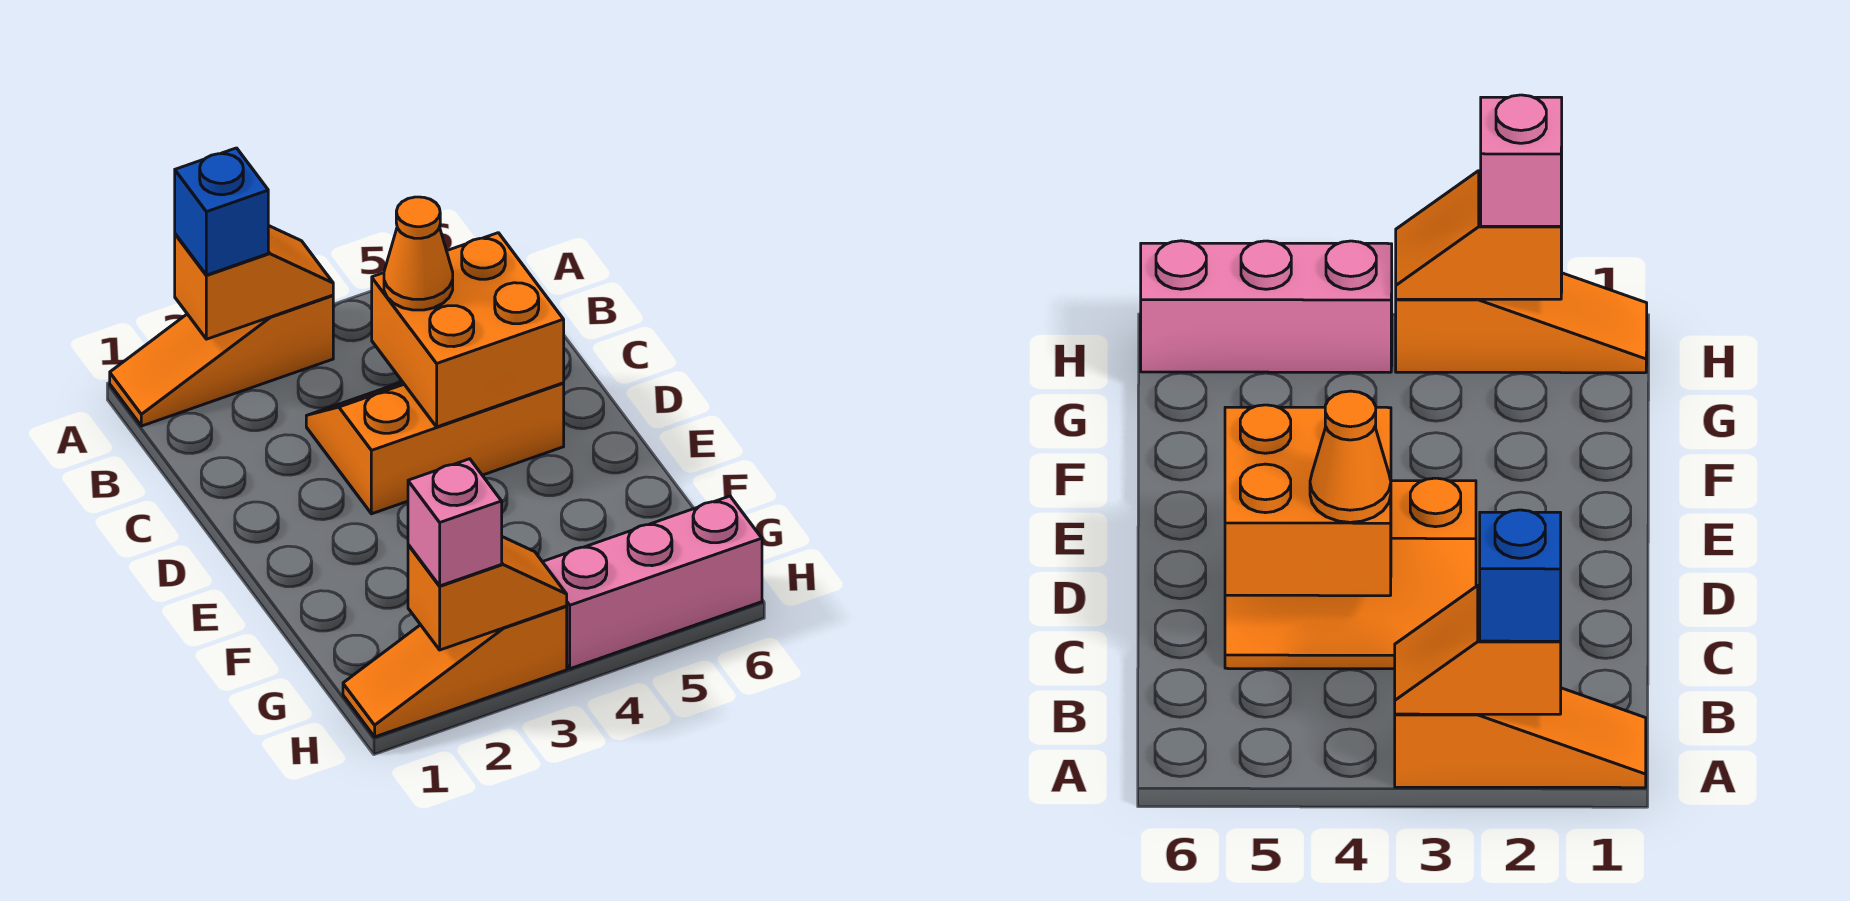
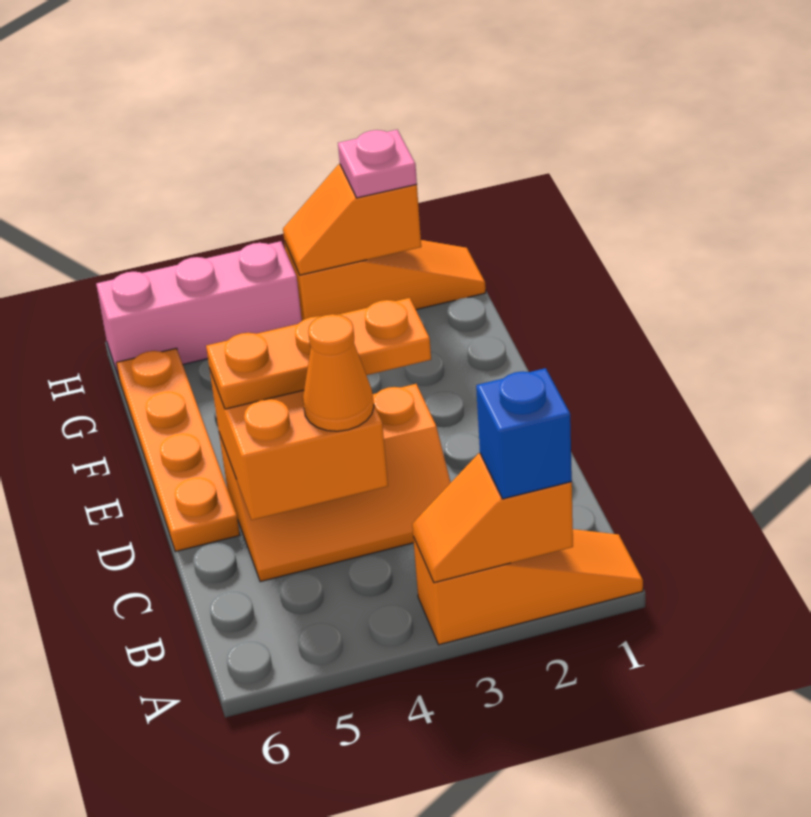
none -> orange plate D3:D5 level 3
none -> orange plate D6:G6 level 1
pink brick H2 level 3 -> pink plate H2 level 3

